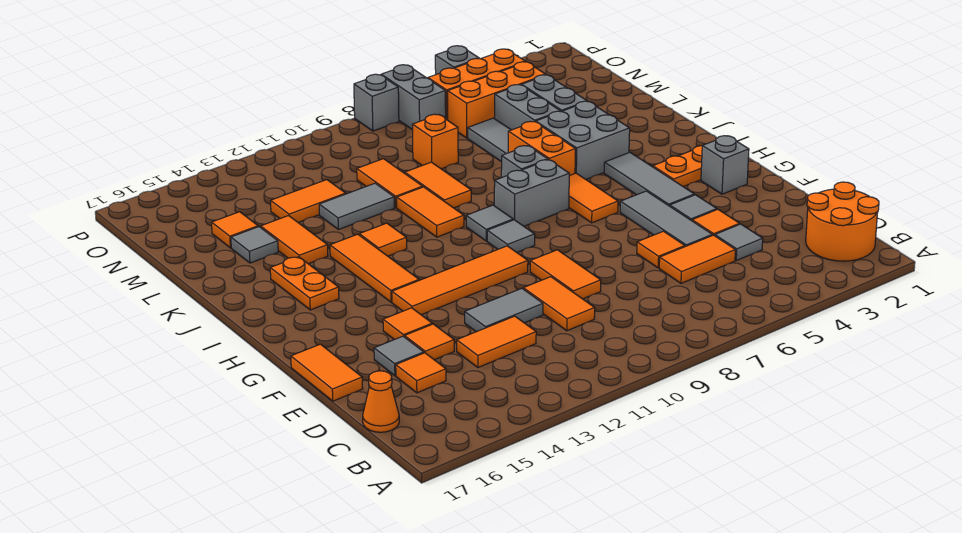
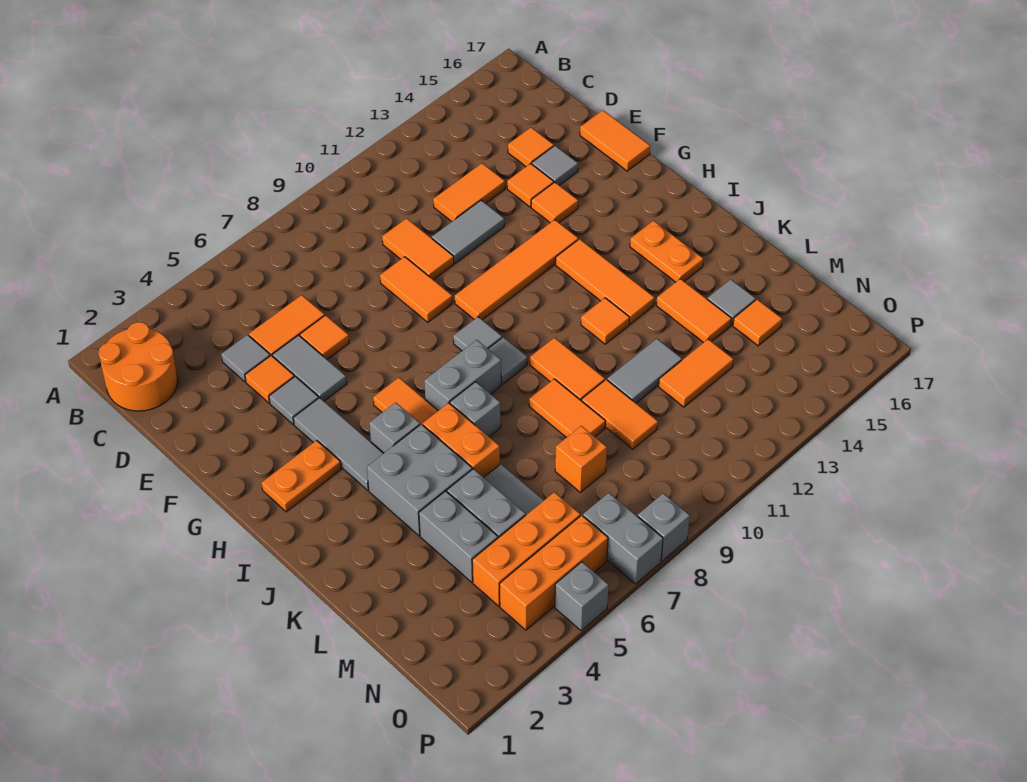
orange cone C17 level 1 -> none
grey tile E5:G5 level 1 -> grey tile E5:F5 level 1
grey brick G2 level 1 -> grey brick I5 level 1

